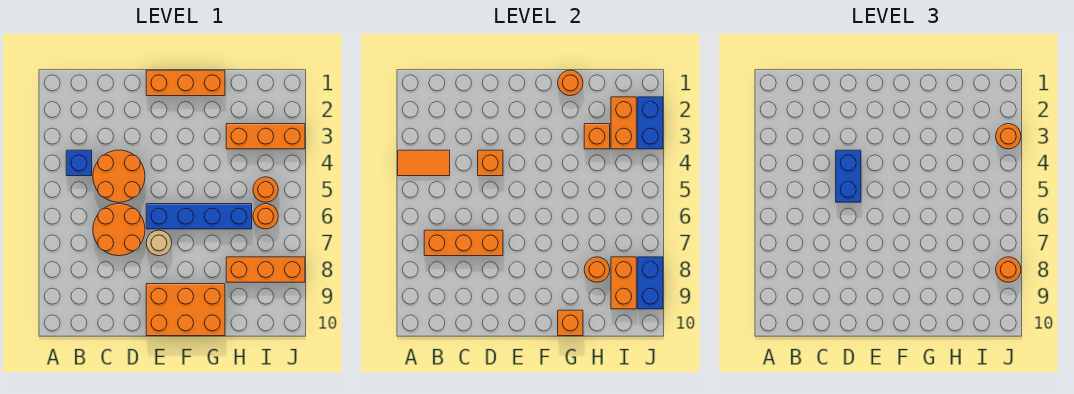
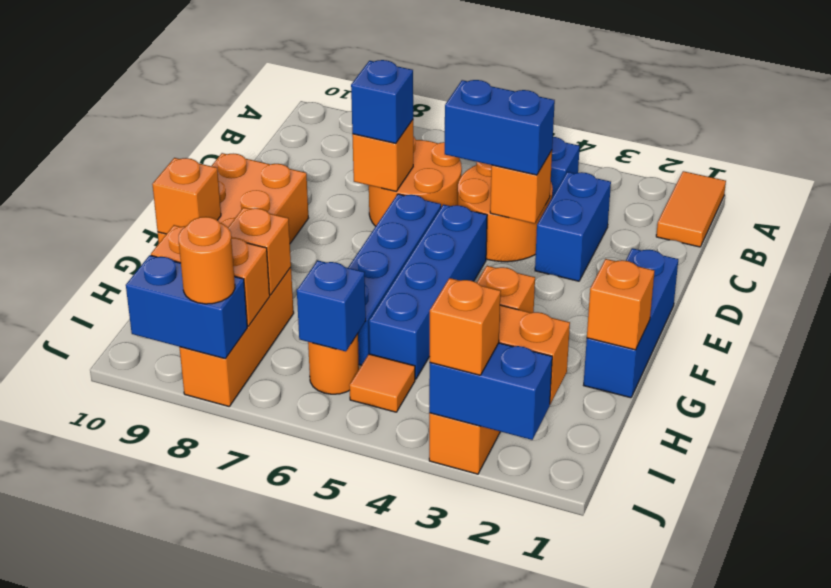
orange tile A4:B4 level 2 -> orange tile A1:B1 level 1
orange brick B7:D7 level 2 -> orange brick D7 level 2
none -> blue brick C3:D3 level 1
none -> blue brick D7 level 3
orange brick E1:G1 level 1 -> blue brick E1:G1 level 1
none -> blue brick E5:H5 level 1
tan round brick E7 level 1 -> none
orange round brick G1 level 2 -> orange brick G1 level 2
orange round brick H8 level 2 -> orange brick H8 level 2
orange round brick I5 level 1 -> orange tile I5 level 1
none -> blue brick I6 level 2
orange round brick J3 level 3 -> orange brick J3 level 3

